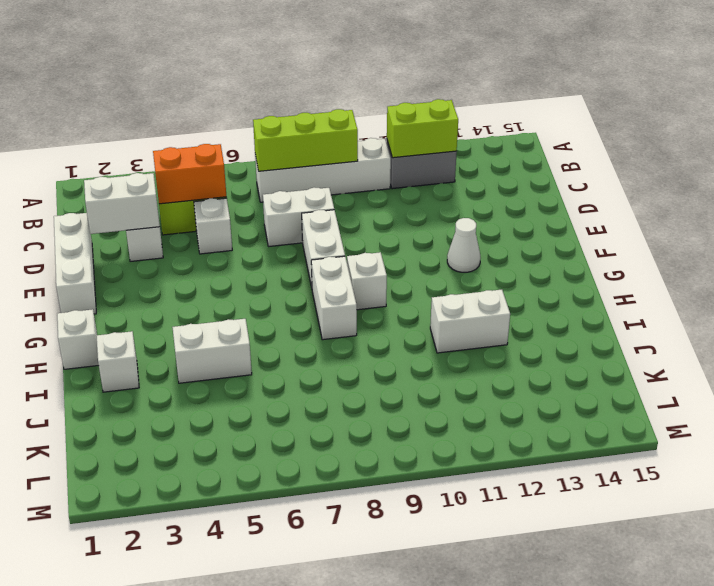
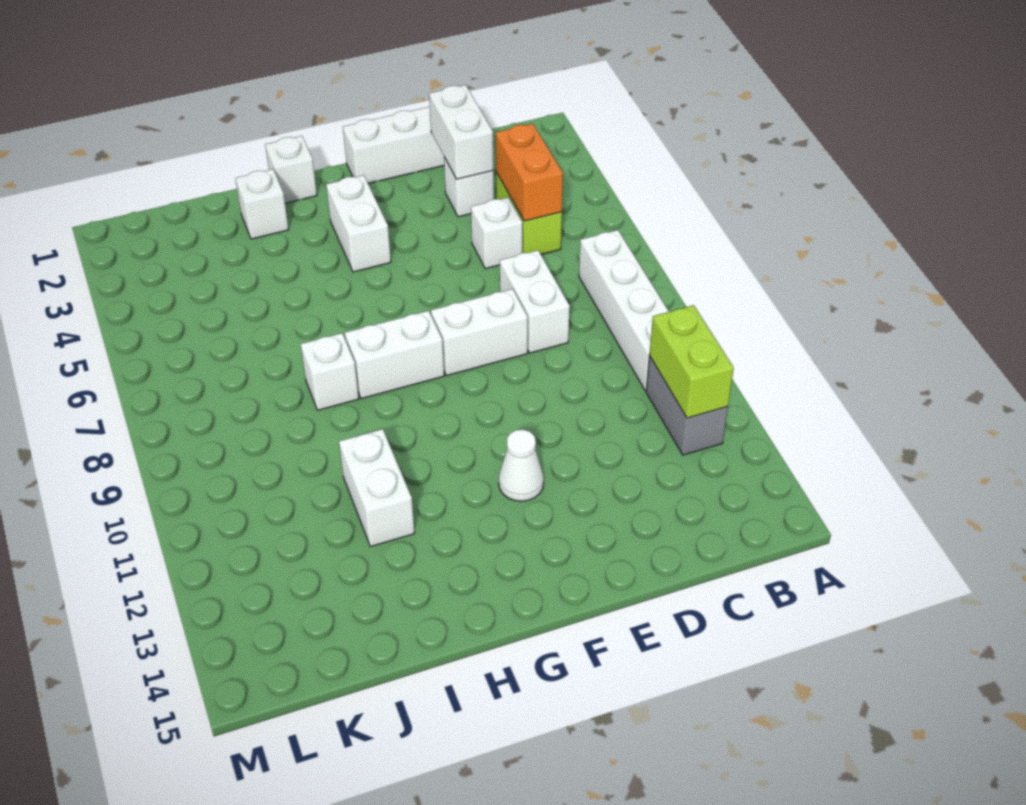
lime brick B7:B9 level 2 -> none
white brick G9 level 1 -> white brick I8 level 1
white brick I4:I5 level 1 -> white brick G3:G4 level 1

